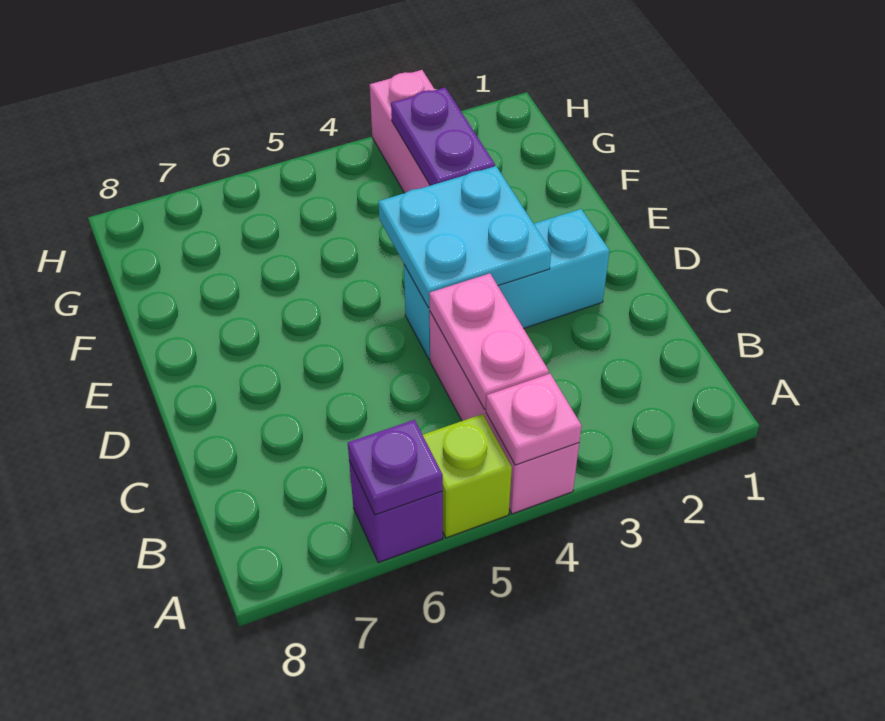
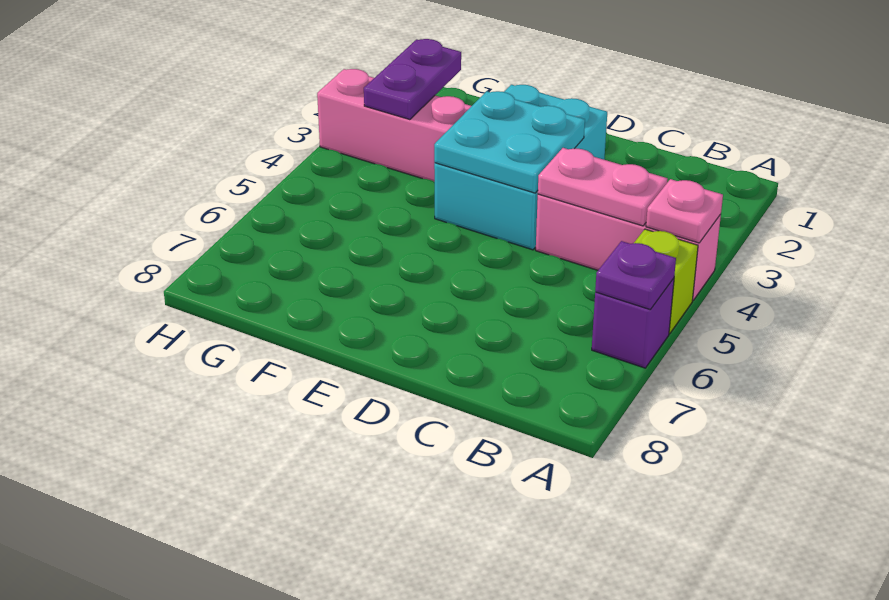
cyan brick D2:D4 level 1 -> cyan brick D2:E4 level 1
purple plate F3:G3 level 2 -> purple plate G2:G3 level 2

